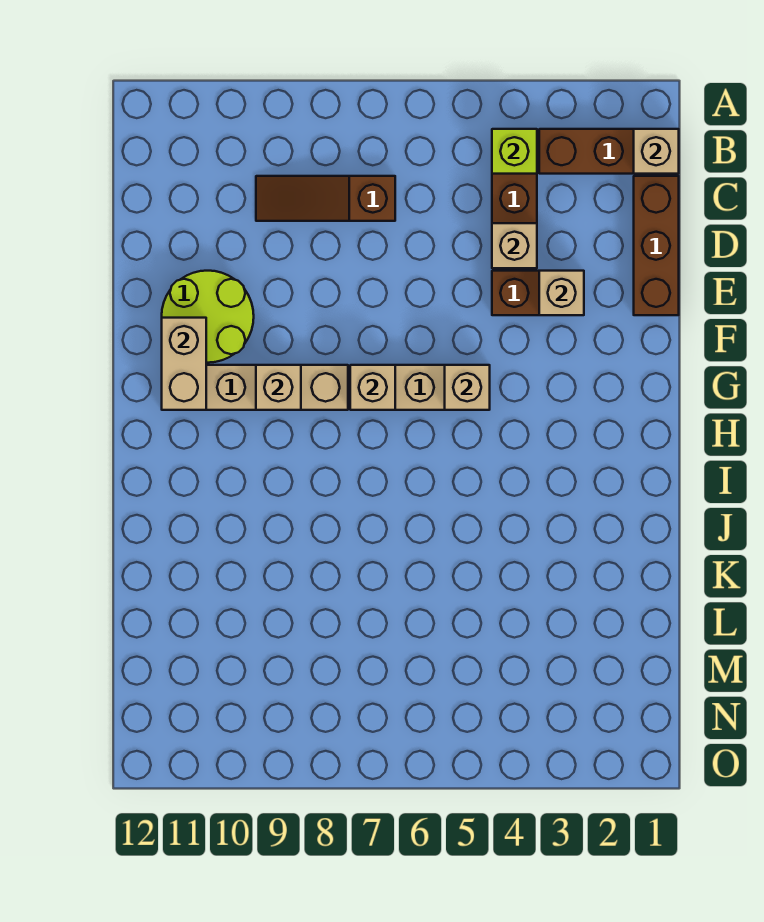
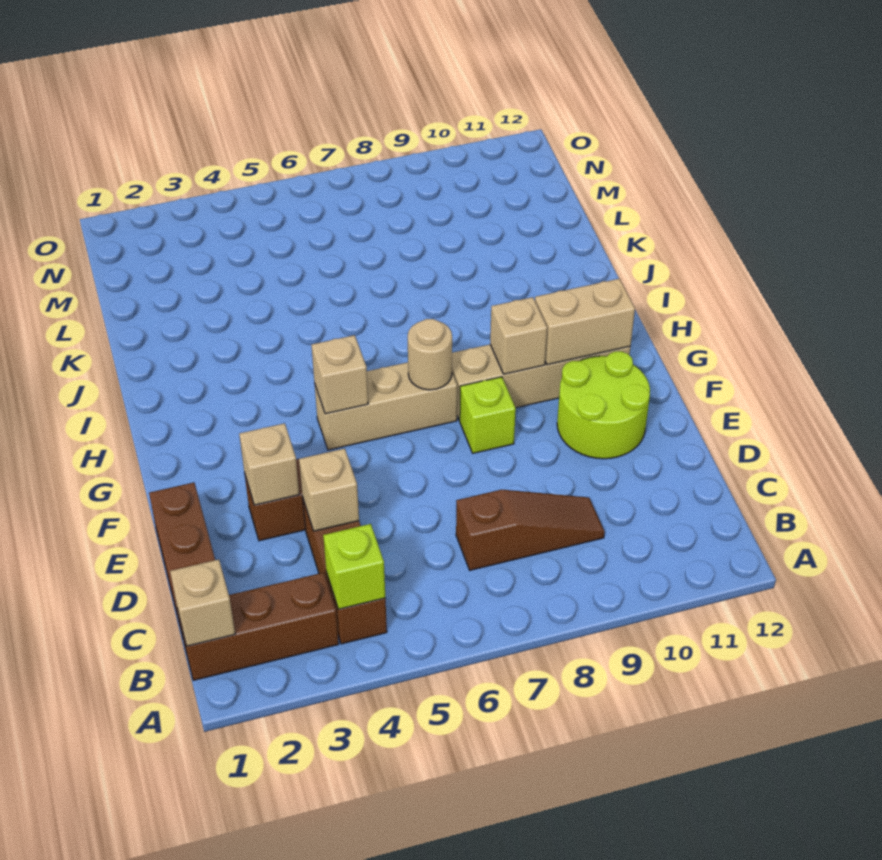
none -> lime brick F8 level 1
tan brick F11:G11 level 2 -> tan brick G10:G11 level 2
tan brick G7 level 2 -> tan round brick G7 level 2

